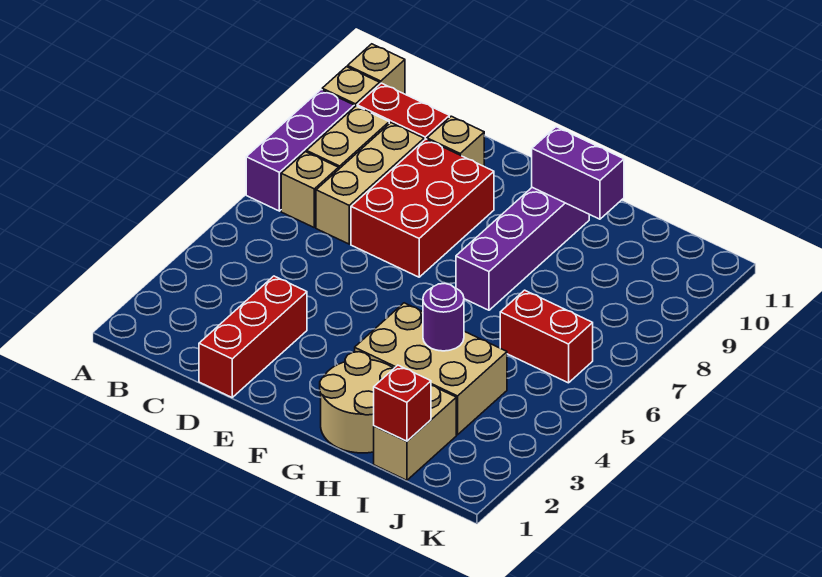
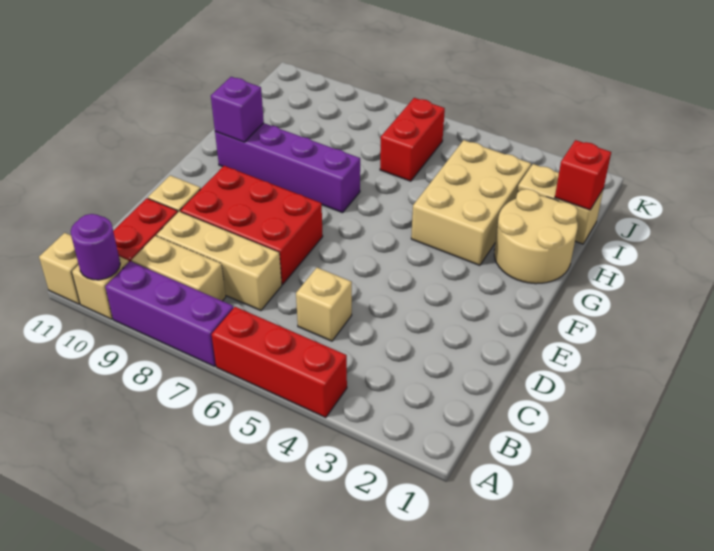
tan brick B7 level 1 -> tan brick C5 level 1
red brick D1:D3 level 1 -> red brick A4:A6 level 1
purple brick G10:H10 level 2 -> purple brick G10 level 2
purple round brick H4 level 2 -> purple round brick A10 level 2

